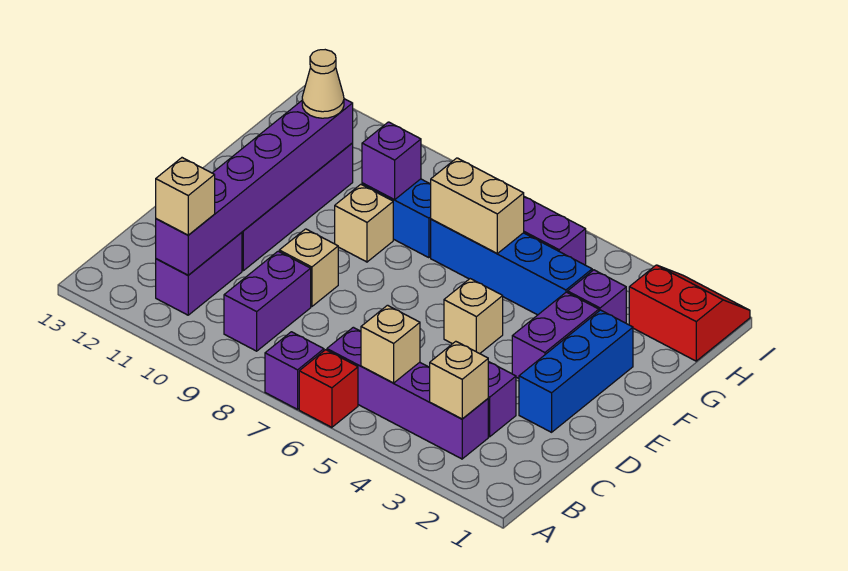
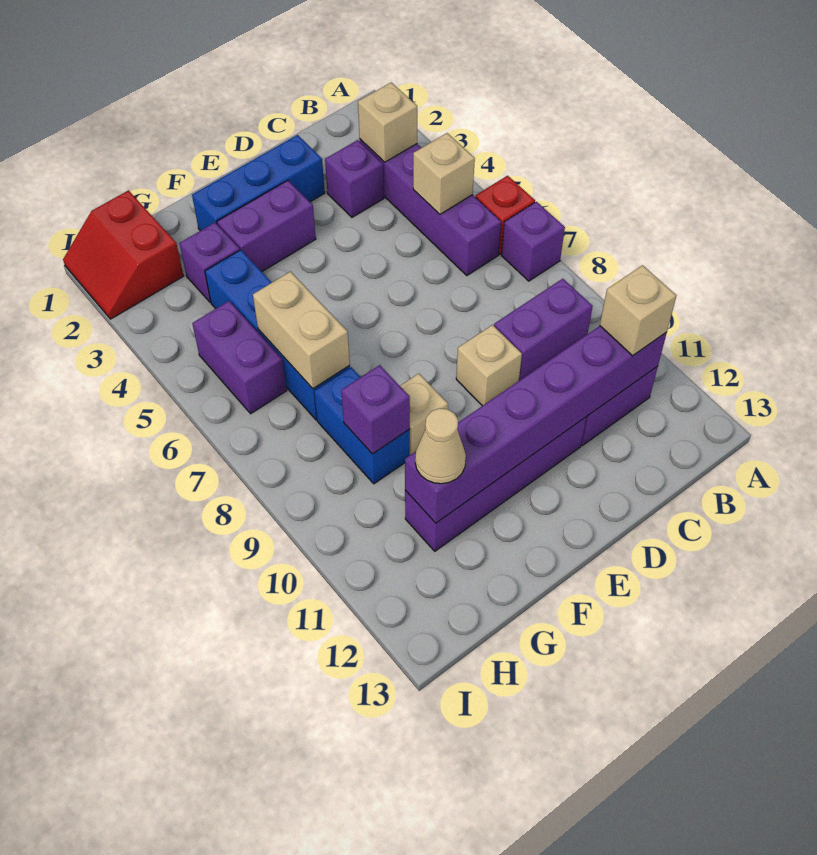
tan brick E5 level 1 -> none

